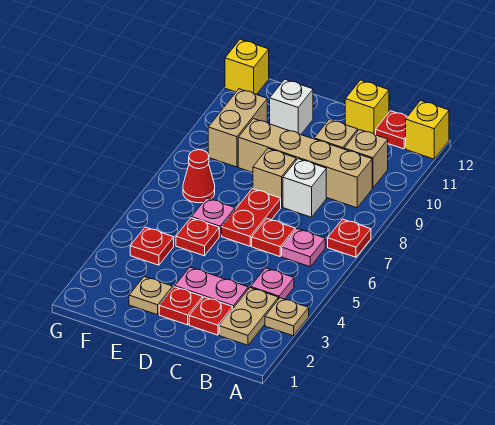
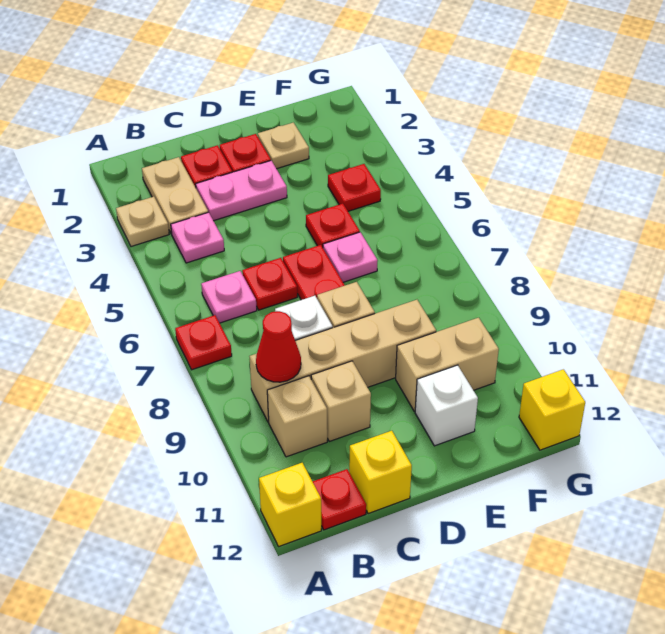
red cone F7 level 1 -> red cone B9 level 2
tan brick F9:F10 level 1 -> tan brick E10:F10 level 1

